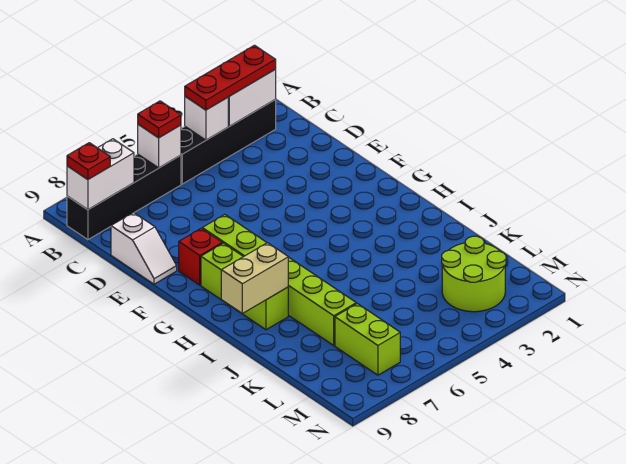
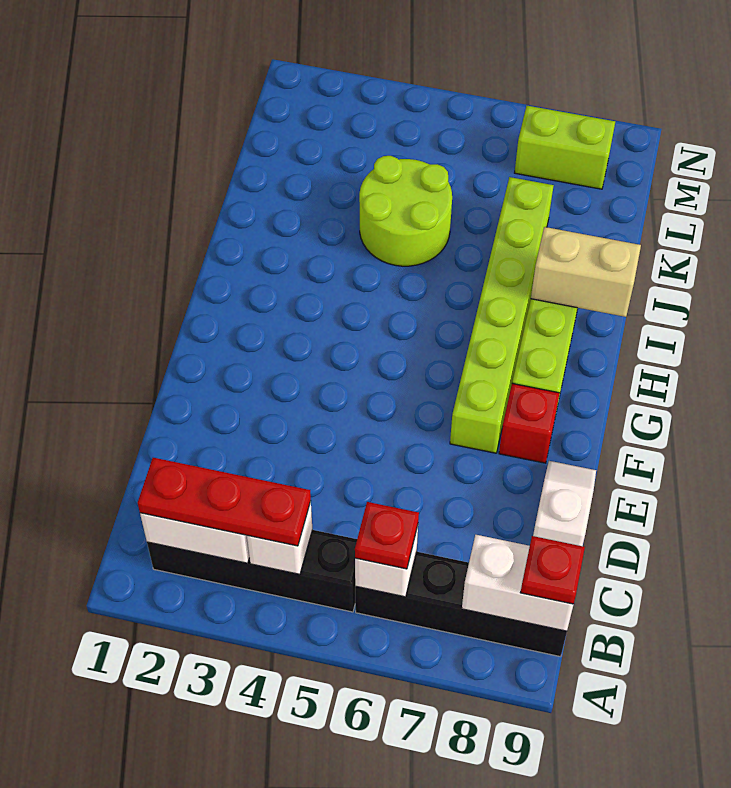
lime round brick L2:M3 level 1 -> lime round brick J4:K5 level 1
lime brick L7:M7 level 1 -> lime brick M7:M8 level 1

